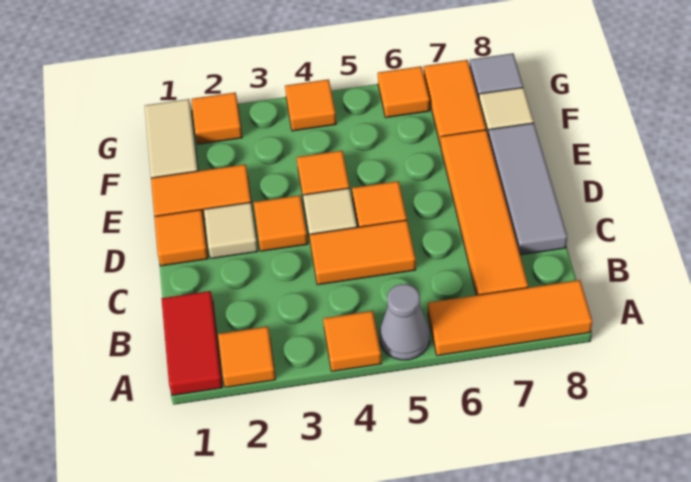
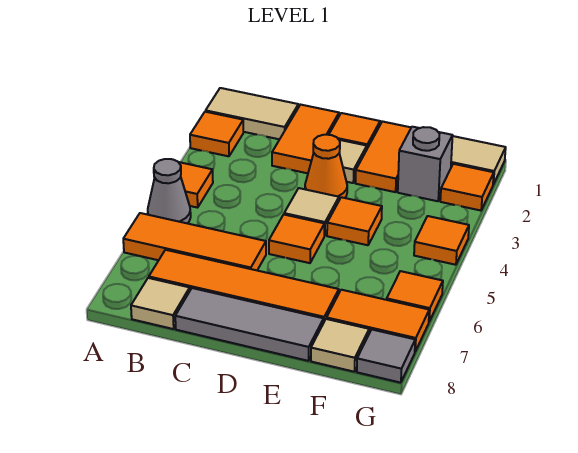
red tile A1:B1 level 1 -> tan tile A1:B1 level 1
orange tile A6:A8 level 1 -> orange tile A6:C6 level 1
none -> tan tile B8 level 1
orange tile C4:C5 level 1 -> orange tile C1:C2 level 1
orange tile D3 level 1 -> orange cone D3 level 1
none -> grey brick F2 level 1

